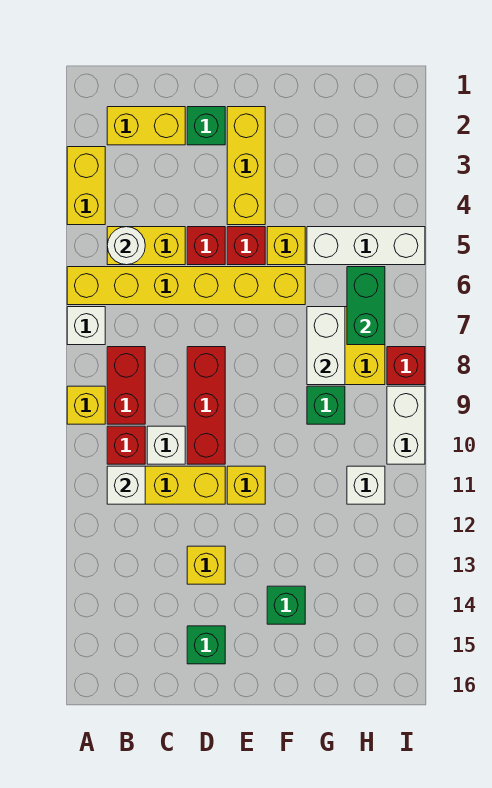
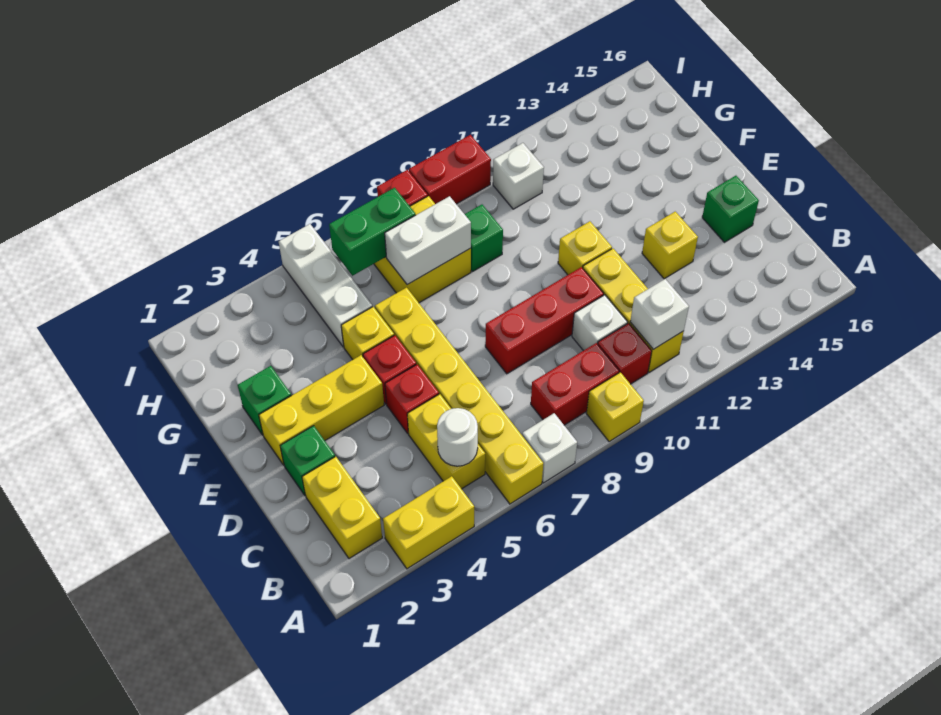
green brick F14 level 1 -> green brick F2 level 1
white brick I9:I10 level 1 -> red brick I9:I10 level 1

